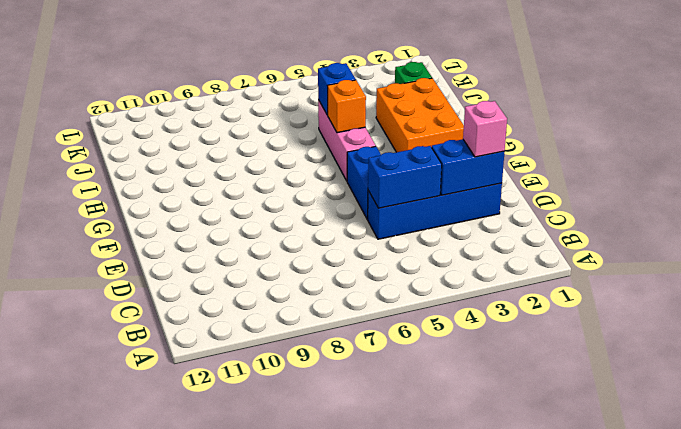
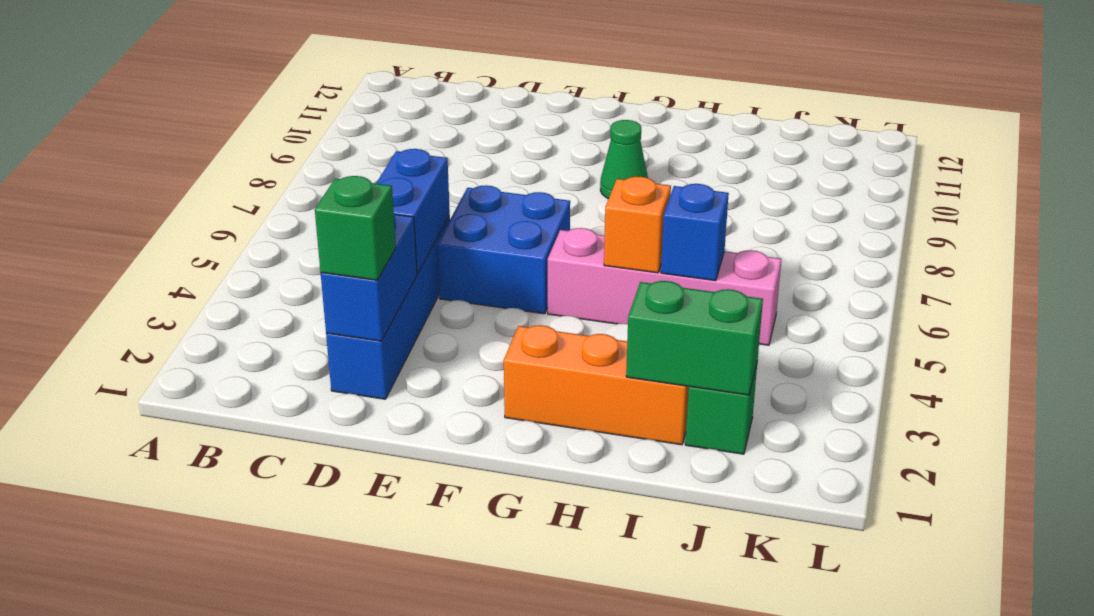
pink brick D2 level 3 -> green brick D2 level 3
blue brick E5:F5 level 1 -> blue brick E5:F6 level 1
orange brick G2:I3 level 1 -> orange brick G2:I2 level 1
pink brick G5:I5 level 1 -> pink brick G5:J5 level 1
none -> green cone G9 level 1
none -> green brick I2:J2 level 2

